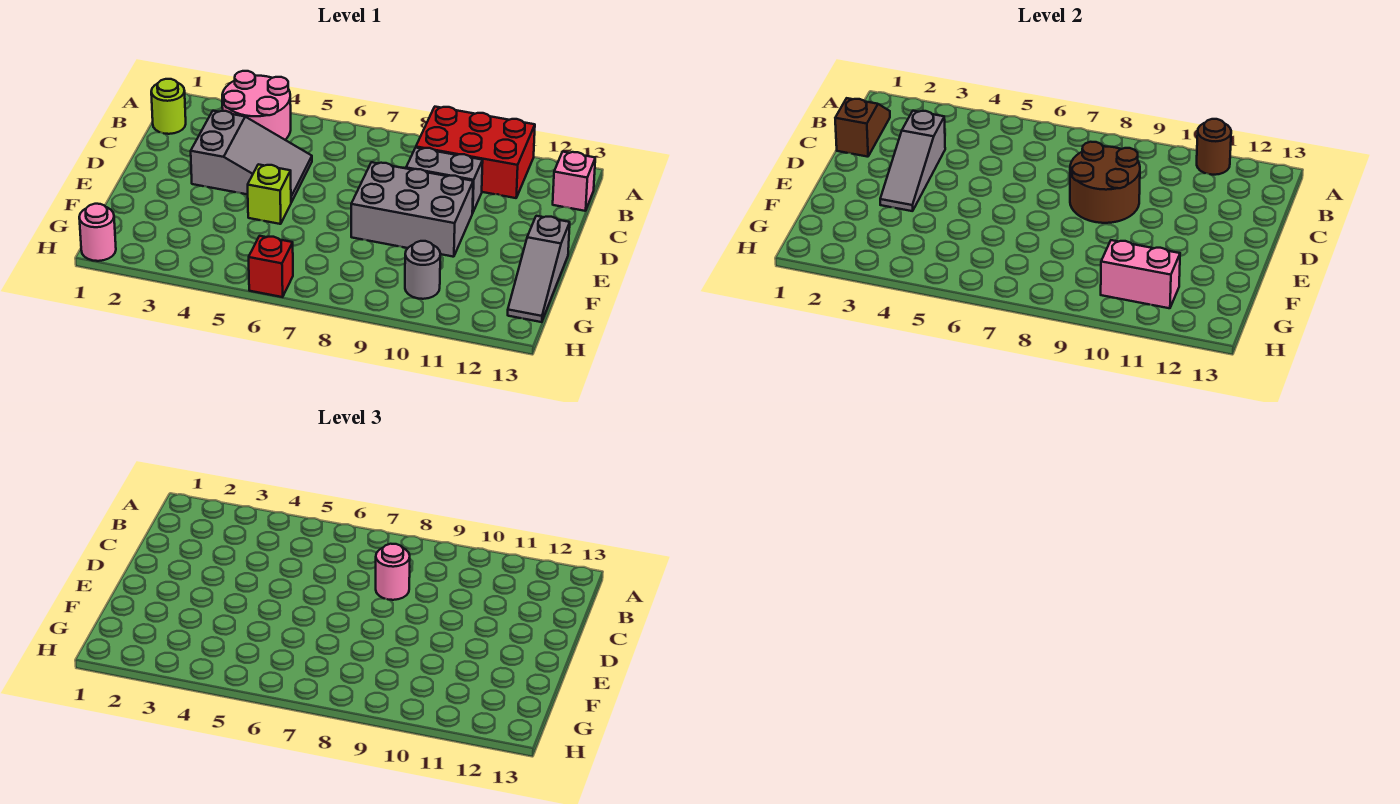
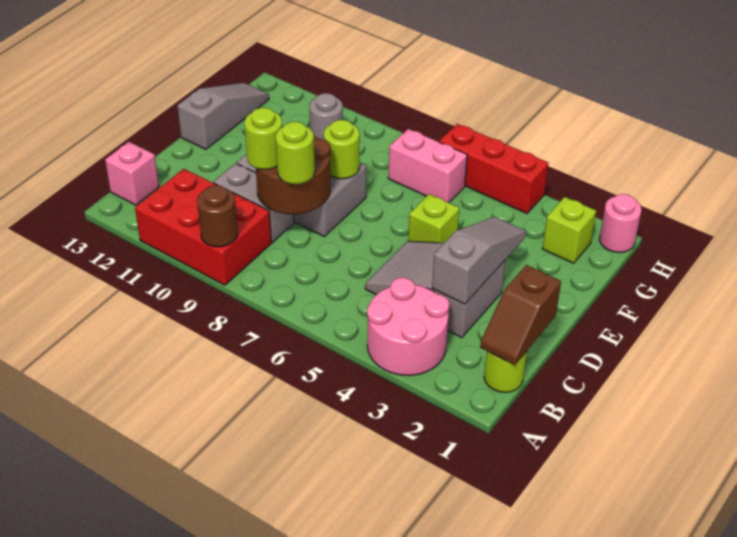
brown round brick A11 level 2 -> brown round brick A9 level 2
pink round brick C8 level 3 -> lime round brick C8 level 3
none -> lime round brick C9 level 3
none -> lime round brick E8 level 2
none -> lime brick G2 level 1
pink brick G10:G11 level 2 -> pink brick G6:G7 level 1
red brick H6 level 1 -> red brick H4:H6 level 1

